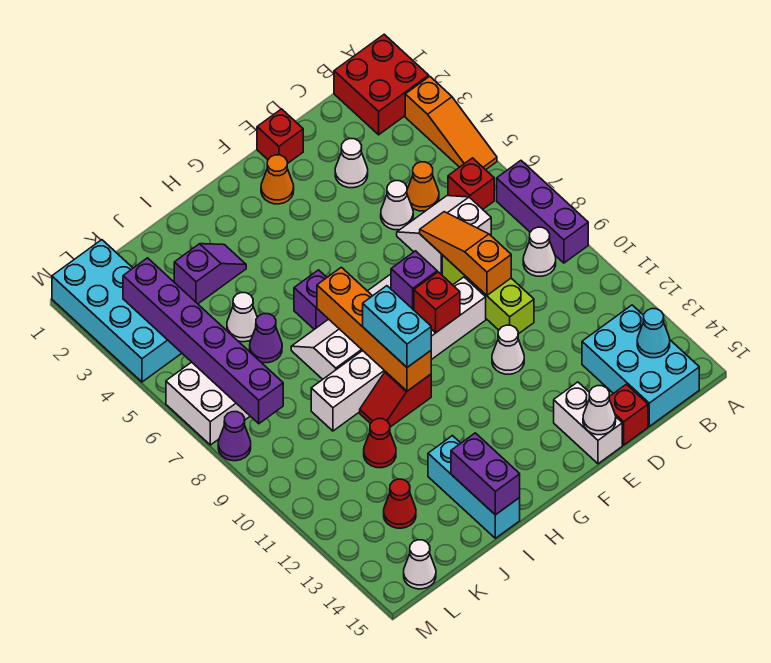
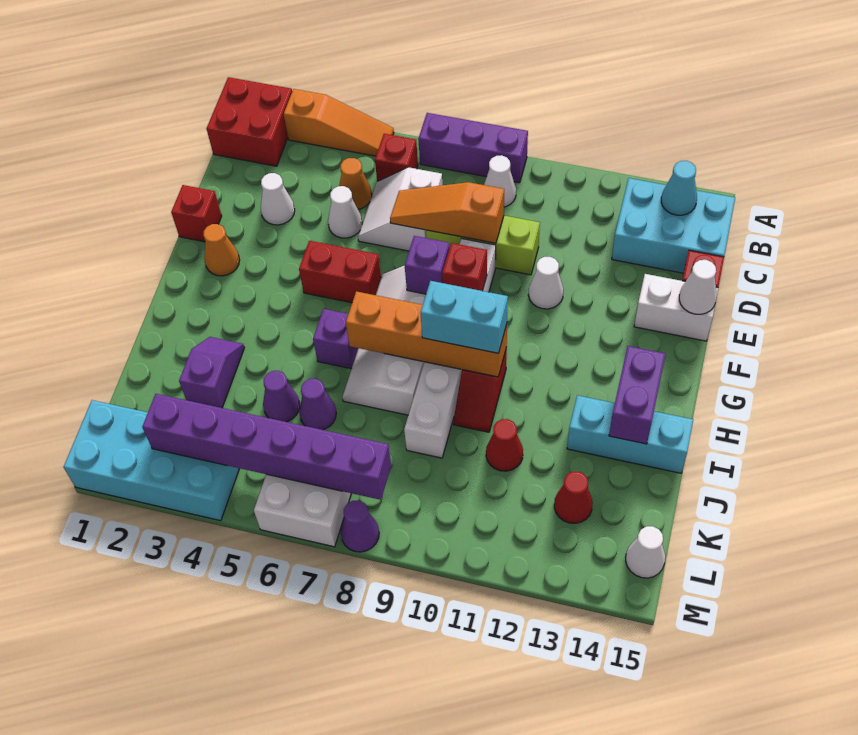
none -> red brick F5:F6 level 1
purple brick I14:I15 level 2 -> purple brick H14:I14 level 2
white cone J5 level 1 -> purple cone J5 level 1

